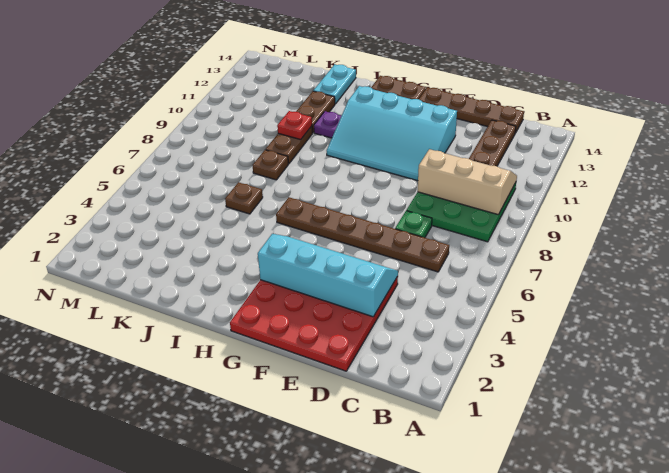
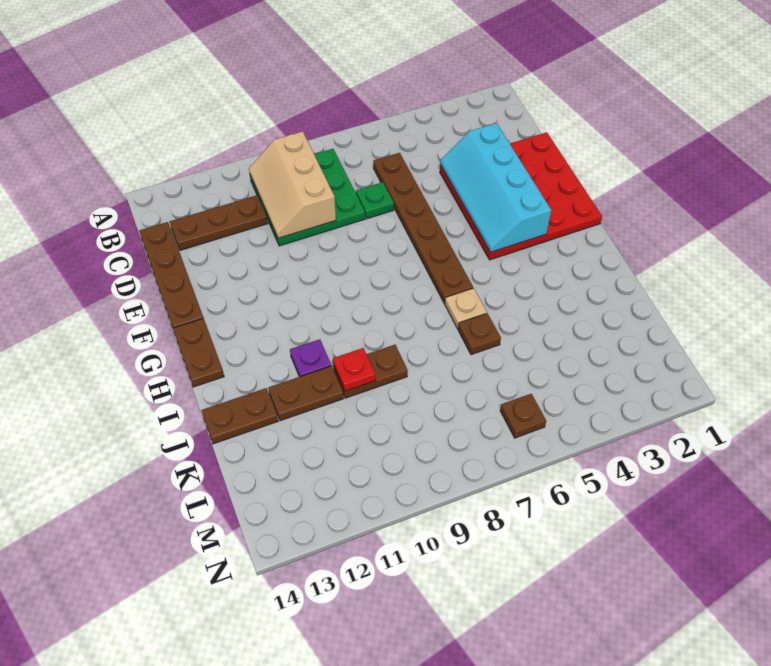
cyan slope E10:H12 level 1 top 12 -> none
none -> tan plate I6 level 1
brown plate J8 level 1 -> brown plate M6 level 1
cyan plate J13:J14 level 1 -> brown plate J13:J14 level 1

